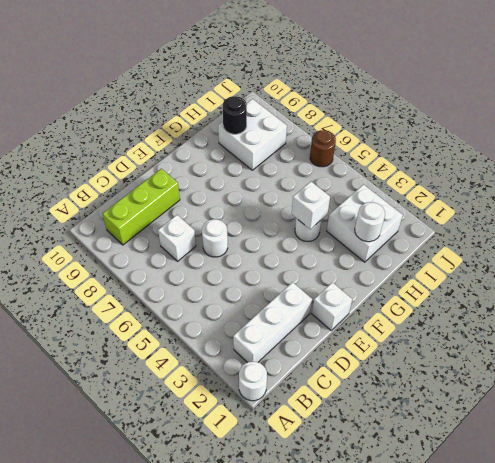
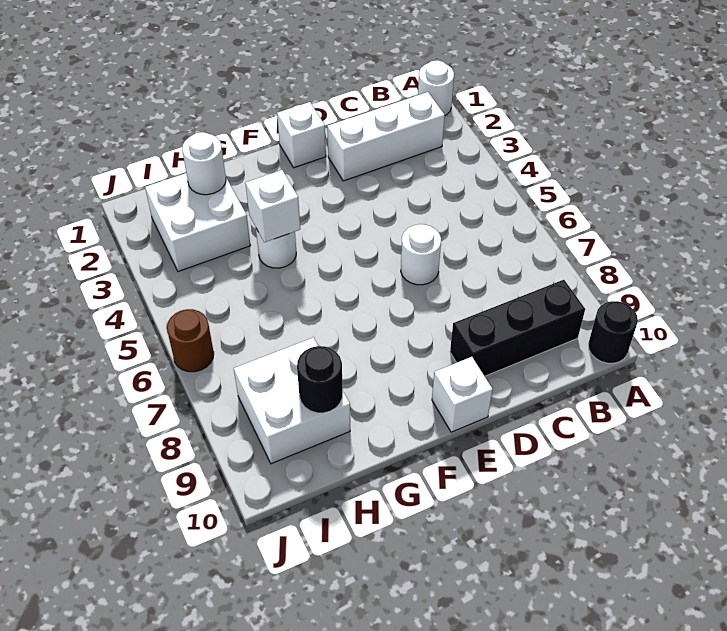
none -> black round brick A10 level 1
lime brick B9:D9 level 1 -> black brick B9:D9 level 1
white brick C7 level 1 -> white brick E10 level 1

